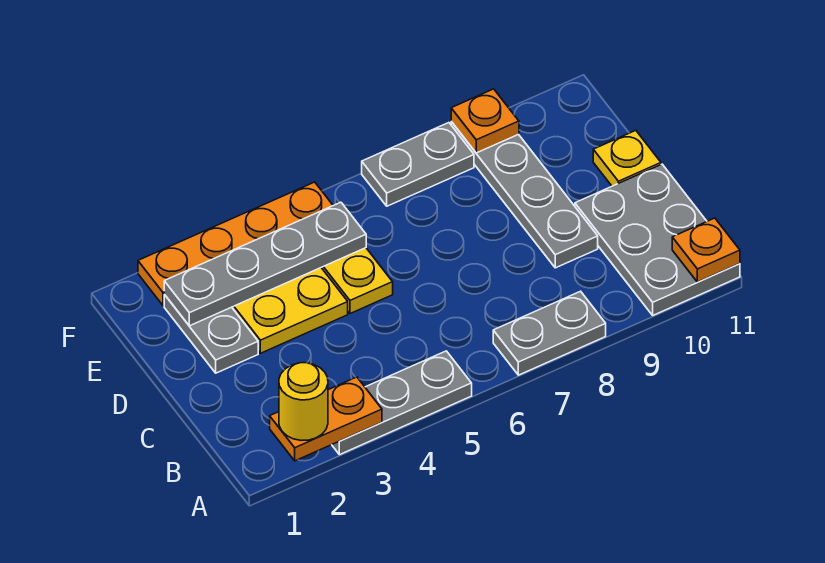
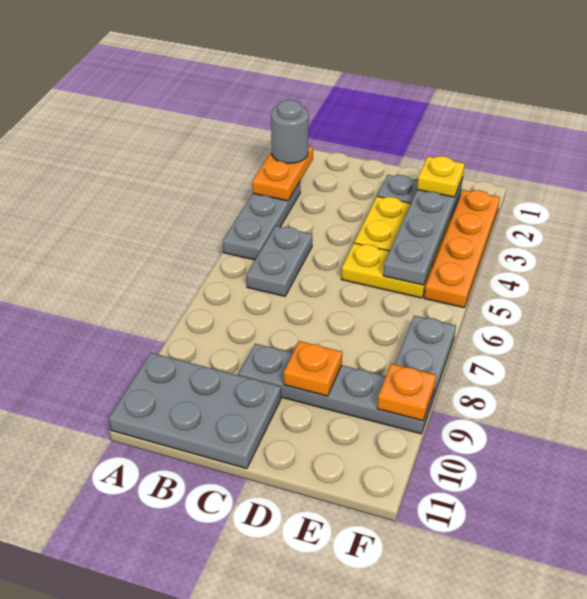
yellow round brick A2 level 3 -> grey round brick A2 level 3
grey plate A7:A8 level 1 -> grey plate B5:B6 level 1
orange plate A11 level 2 -> orange plate D9 level 2
yellow plate D11 level 1 -> yellow plate E2 level 3

